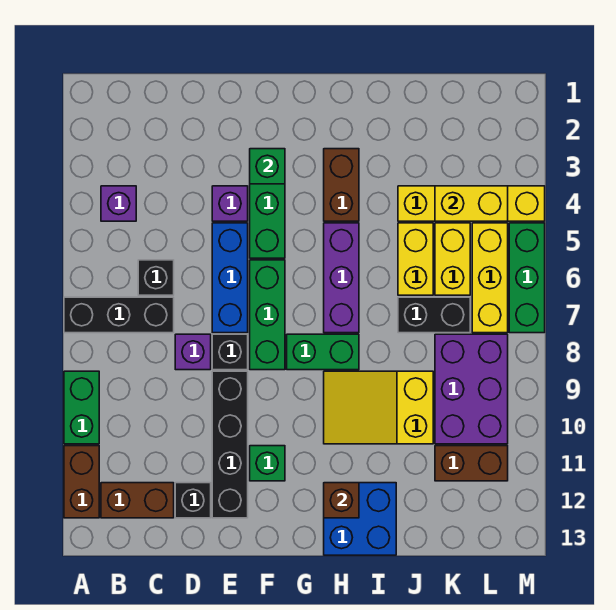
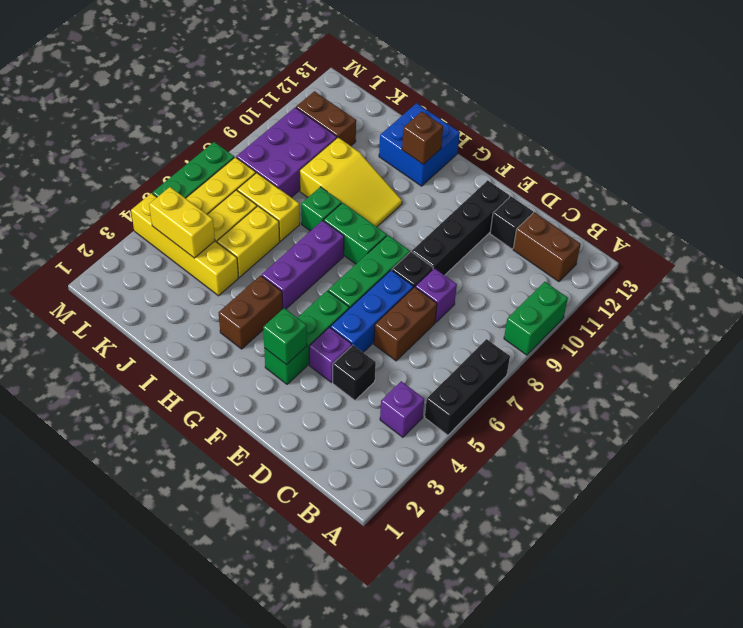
black brick A7:C7 level 1 -> black brick A5:A7 level 1
brown brick A11:A12 level 1 -> brown brick D6:D7 level 1
black brick C6 level 1 -> black brick D4 level 1
green brick F11 level 1 -> green brick I8 level 1
black brick J7:K7 level 1 -> yellow brick J7:K7 level 1

